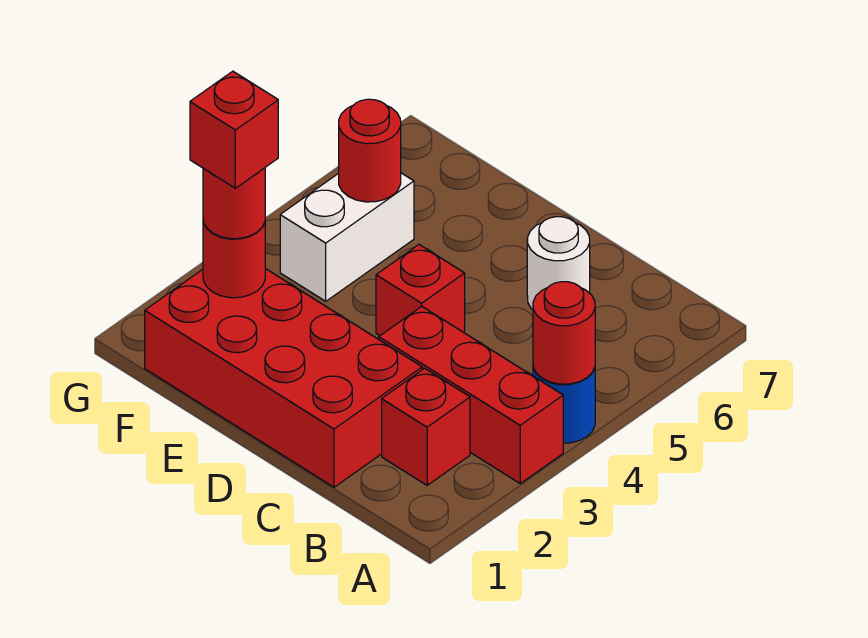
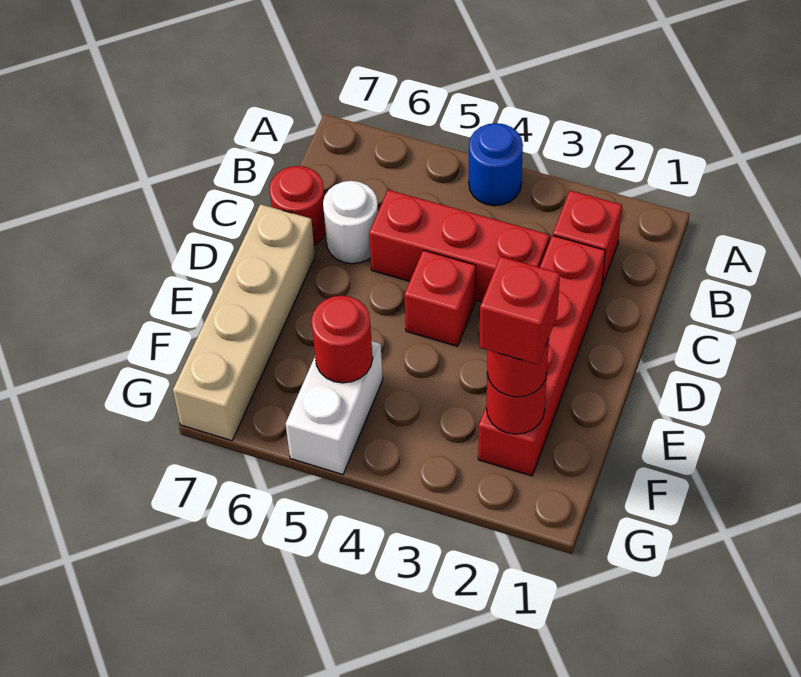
red brick A3:C3 level 1 -> red brick C3:C5 level 1
red round brick A4 level 2 -> red round brick C7 level 1
red brick C1:F2 level 1 -> red brick C2:F2 level 1
none -> tan brick D7:G7 level 1
white brick F4:F5 level 1 -> white brick F5:G5 level 1

